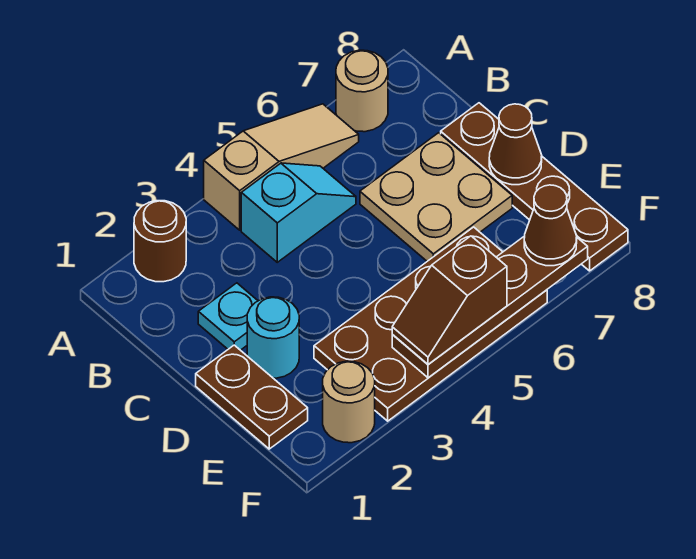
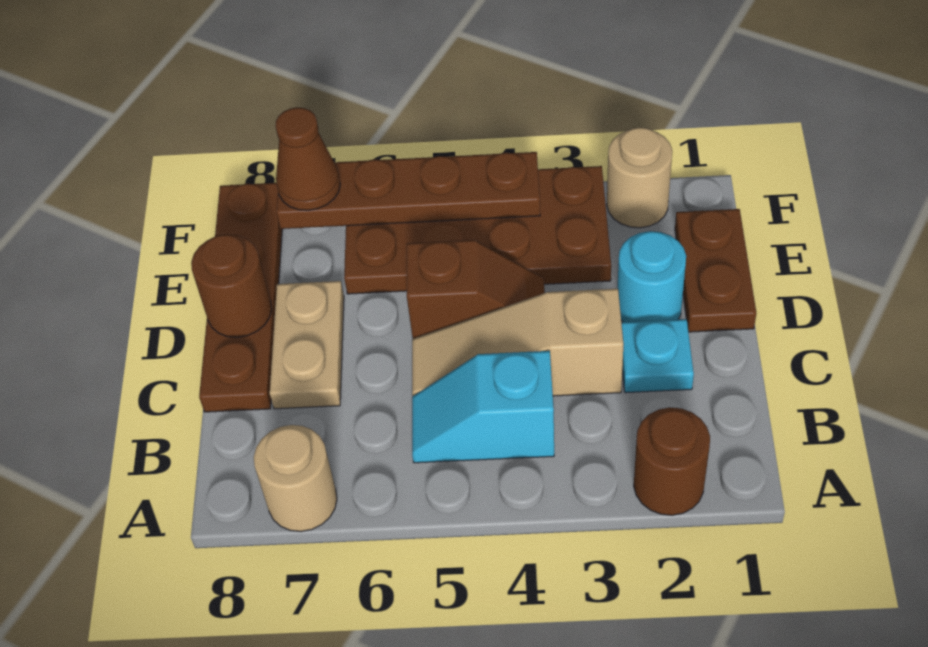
tan slope A4:A6 level 1 top 4 -> tan slope C3:C5 level 1 top 3
tan plate C6:D7 level 1 -> tan plate C7:D7 level 1
brown cone D8 level 2 -> brown round brick D8 level 2
brown slope F4:F5 level 3 top 5 -> brown slope D4:D5 level 1 top 5

